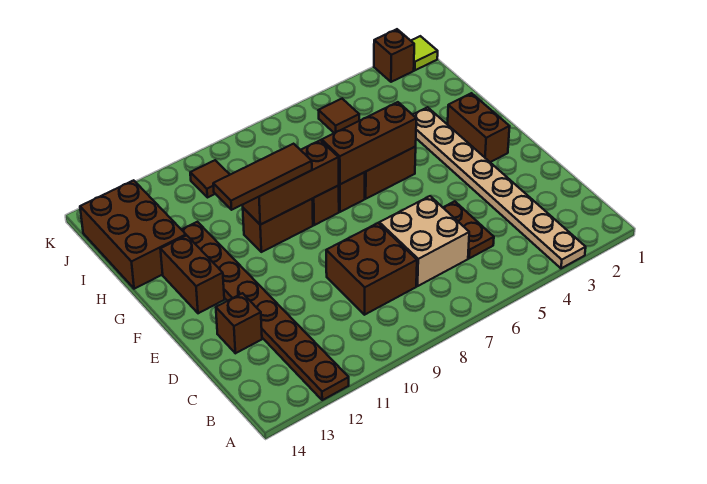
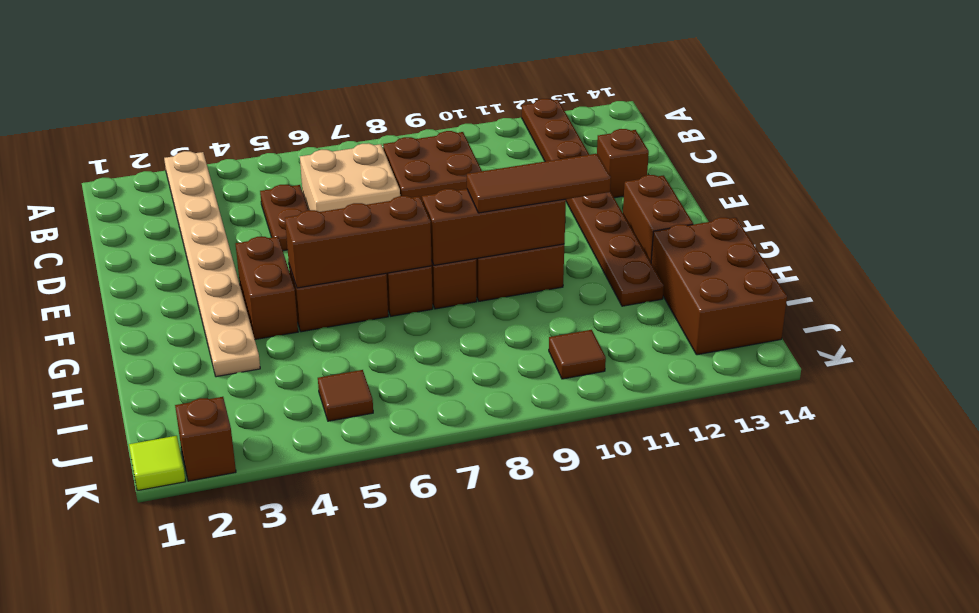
brown brick F2:G2 level 1 -> brown brick F4:G4 level 1

